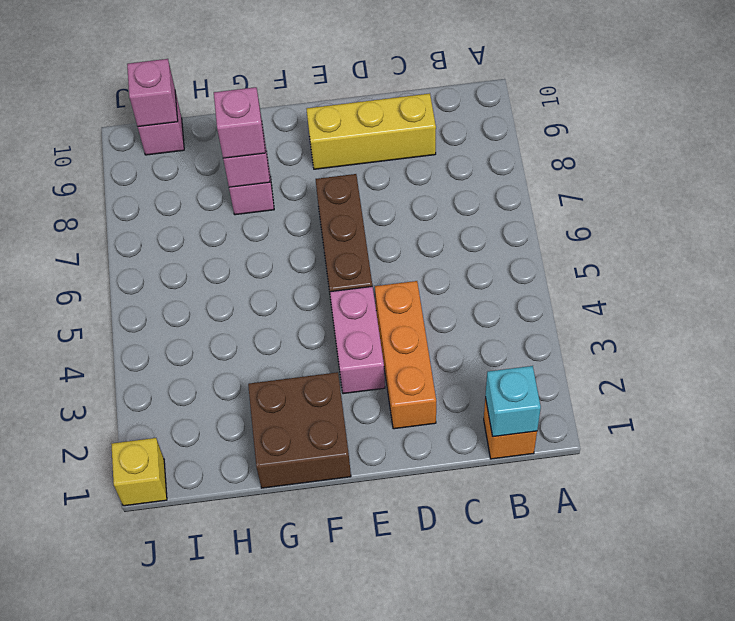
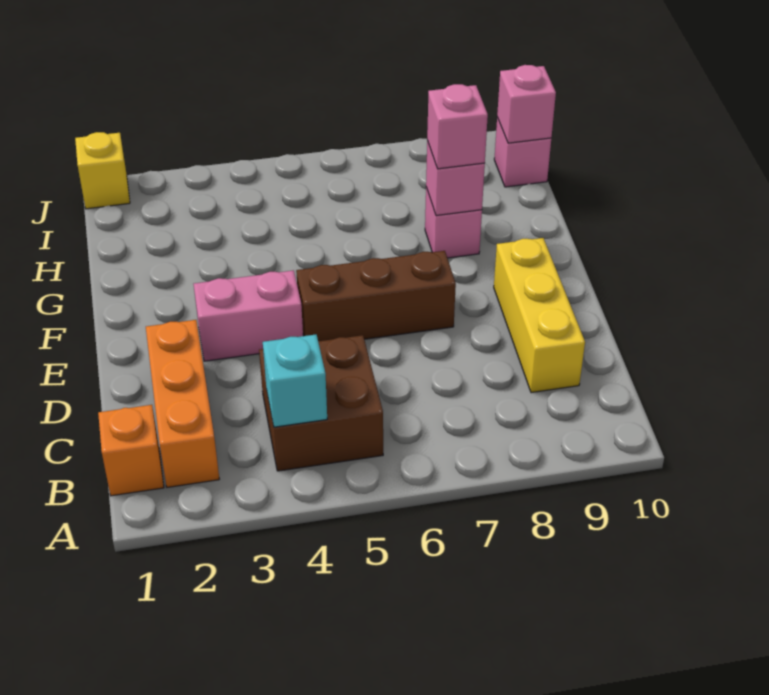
cyan brick B1 level 2 -> cyan brick B4 level 2
orange brick D2:D4 level 1 -> orange brick B2:D2 level 1
brown brick F1:G2 level 1 -> brown brick B4:C5 level 1

